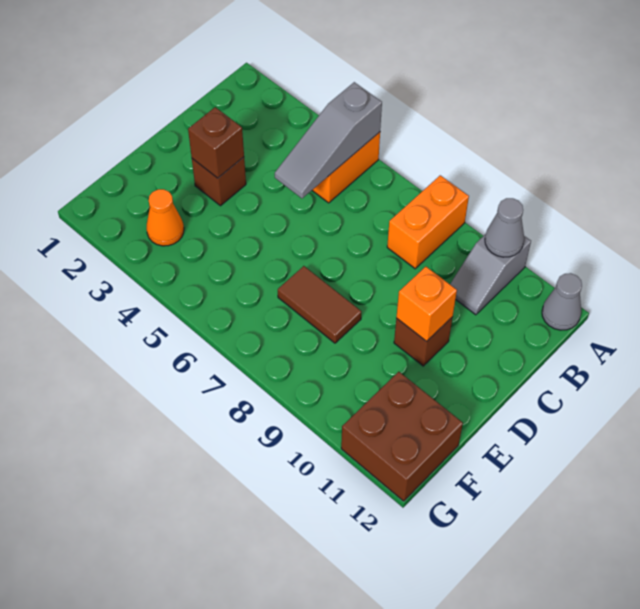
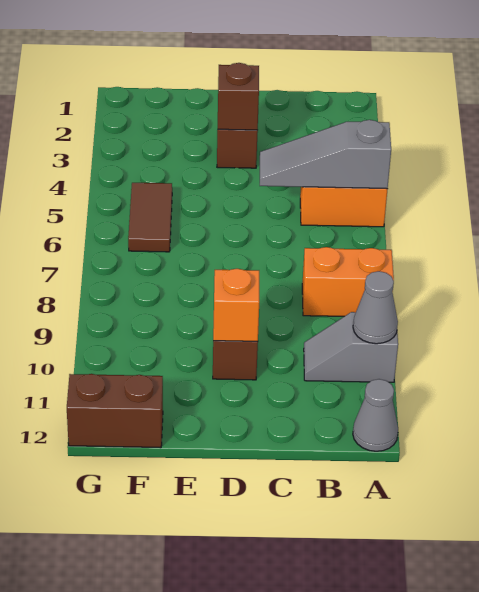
brown tile E7:E8 level 1 -> brown tile F5:F6 level 1
orange cone F3 level 1 -> none
brown brick F11:G12 level 1 -> brown brick F12:G12 level 1

